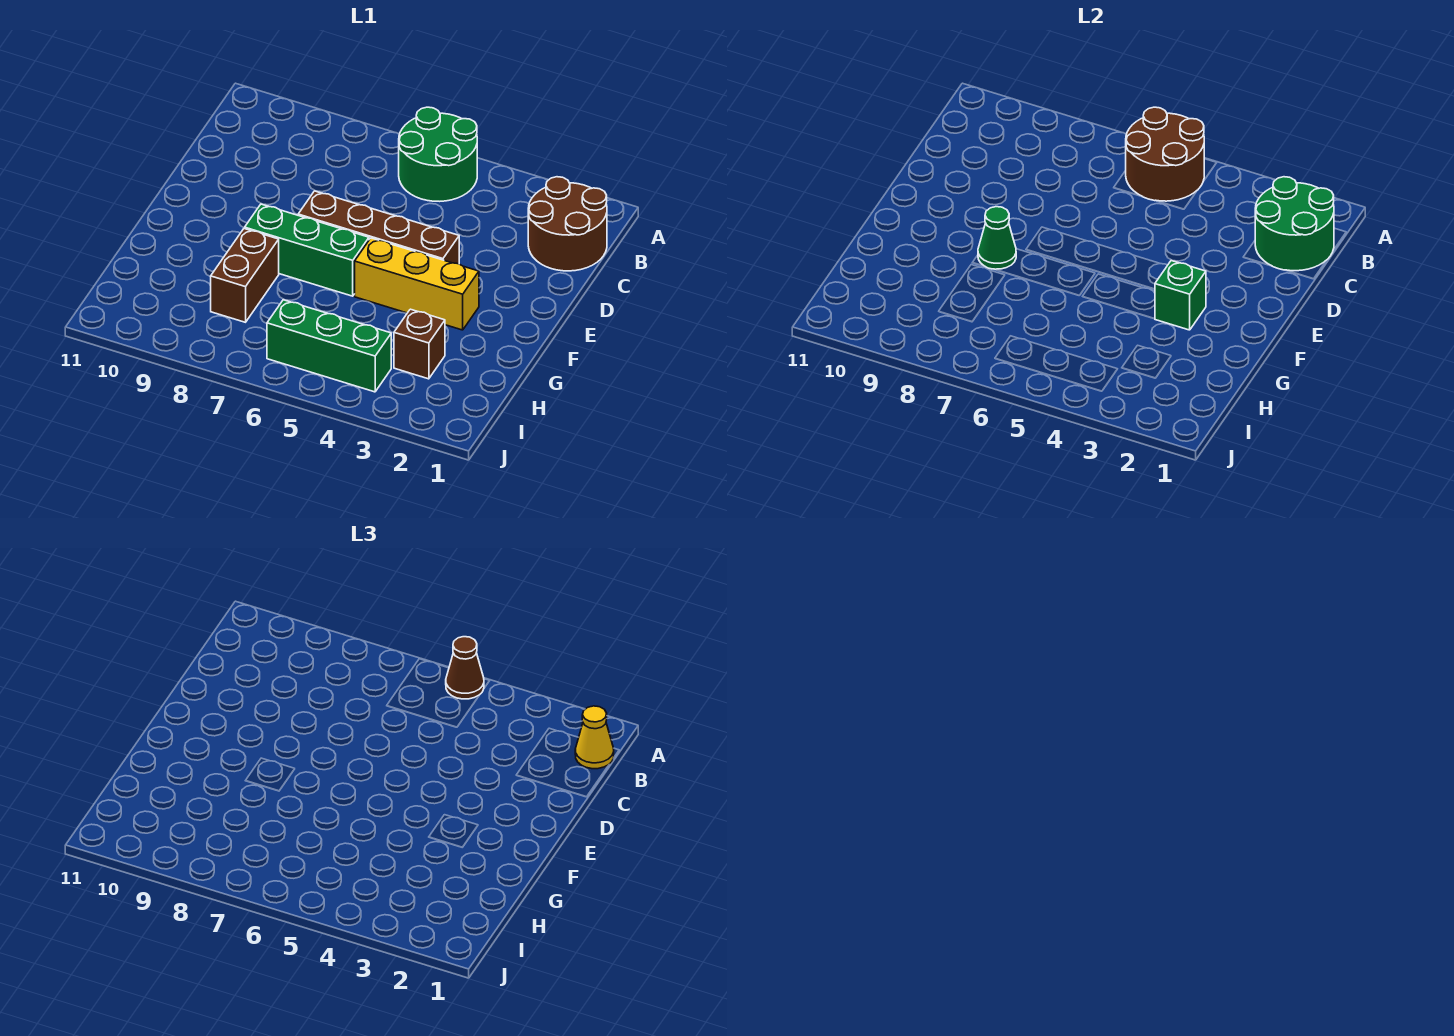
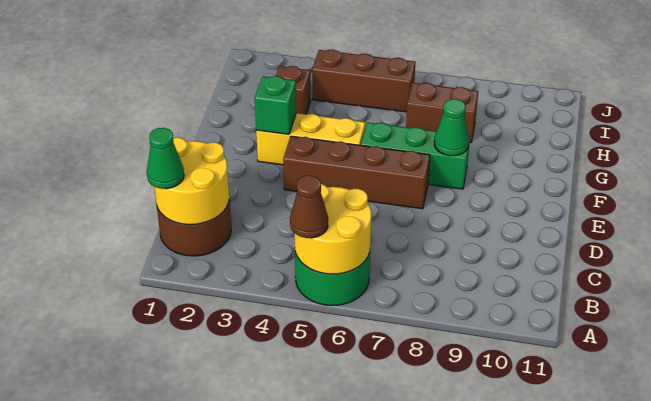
brown round brick A5:B6 level 2 -> yellow round brick A5:B6 level 2
green round brick B1:C2 level 2 -> yellow round brick B1:C2 level 2
yellow cone B1 level 3 -> green cone B1 level 3
brown brick G8:H8 level 1 -> brown brick H7:H8 level 1
green brick I4:I6 level 1 -> brown brick I4:I6 level 1

